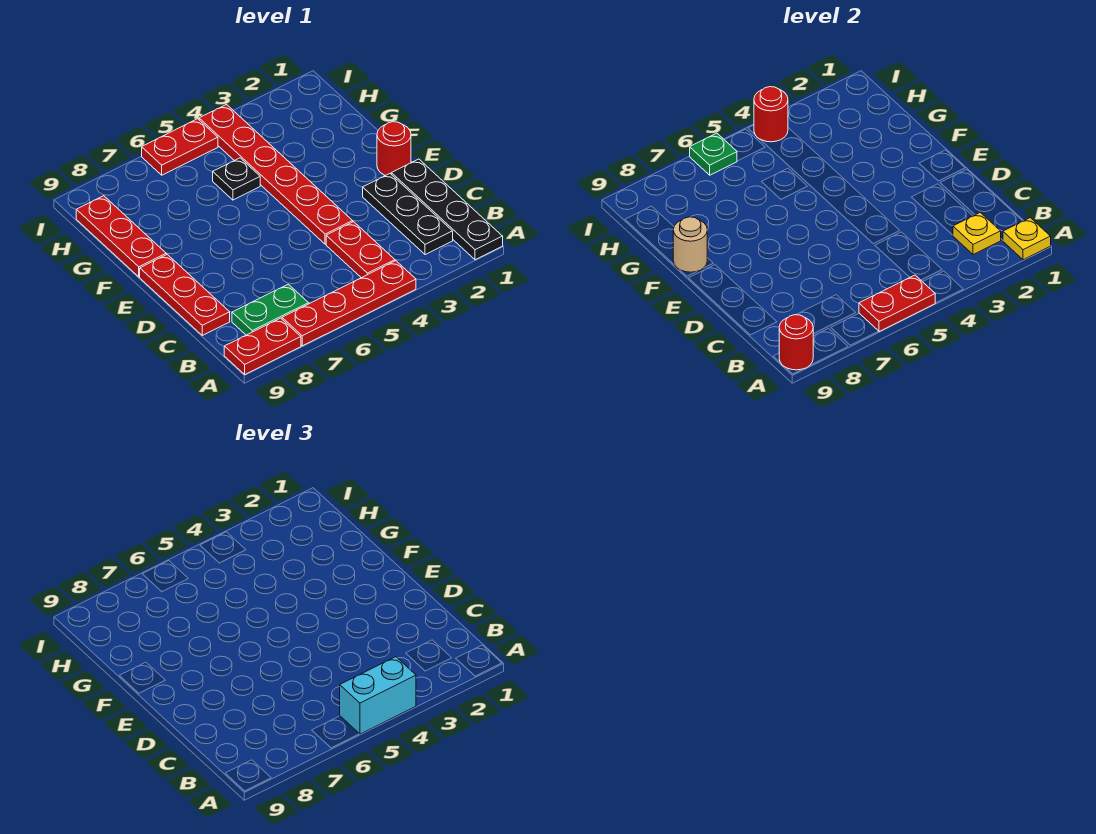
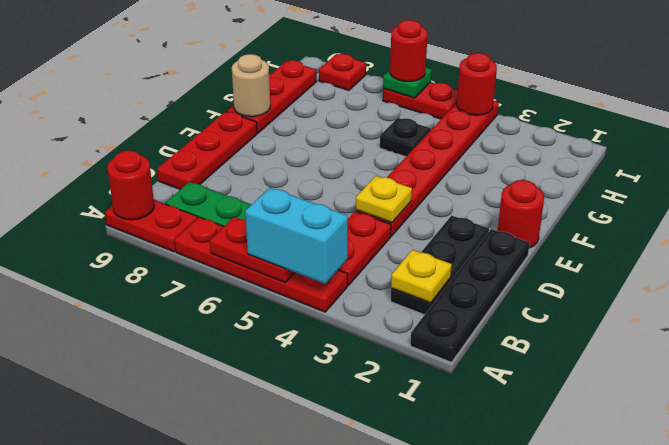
yellow plate A1 level 2 -> yellow plate D4 level 2
none -> red round brick I6 level 3
none -> red plate I8 level 1

